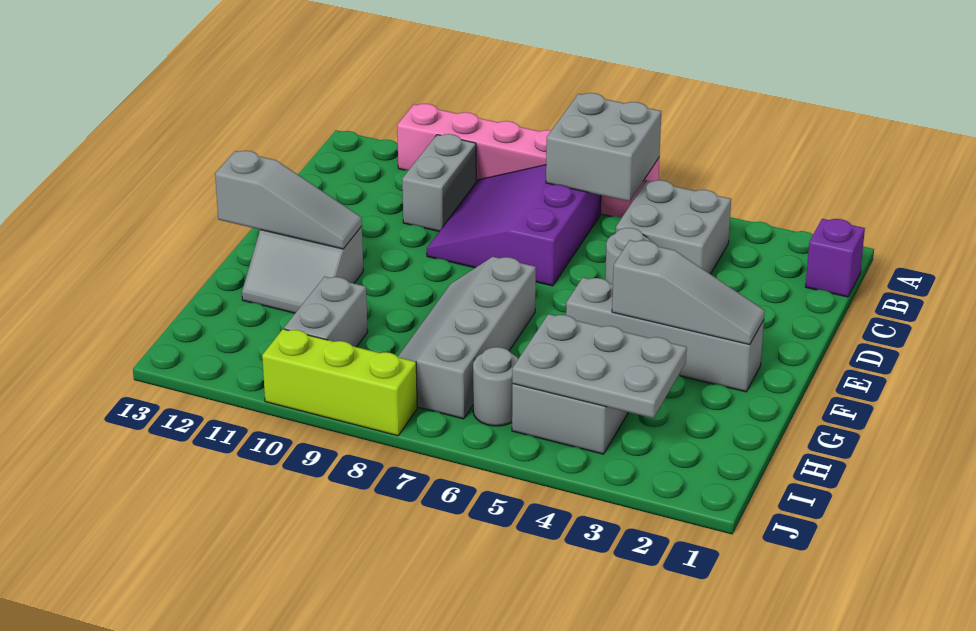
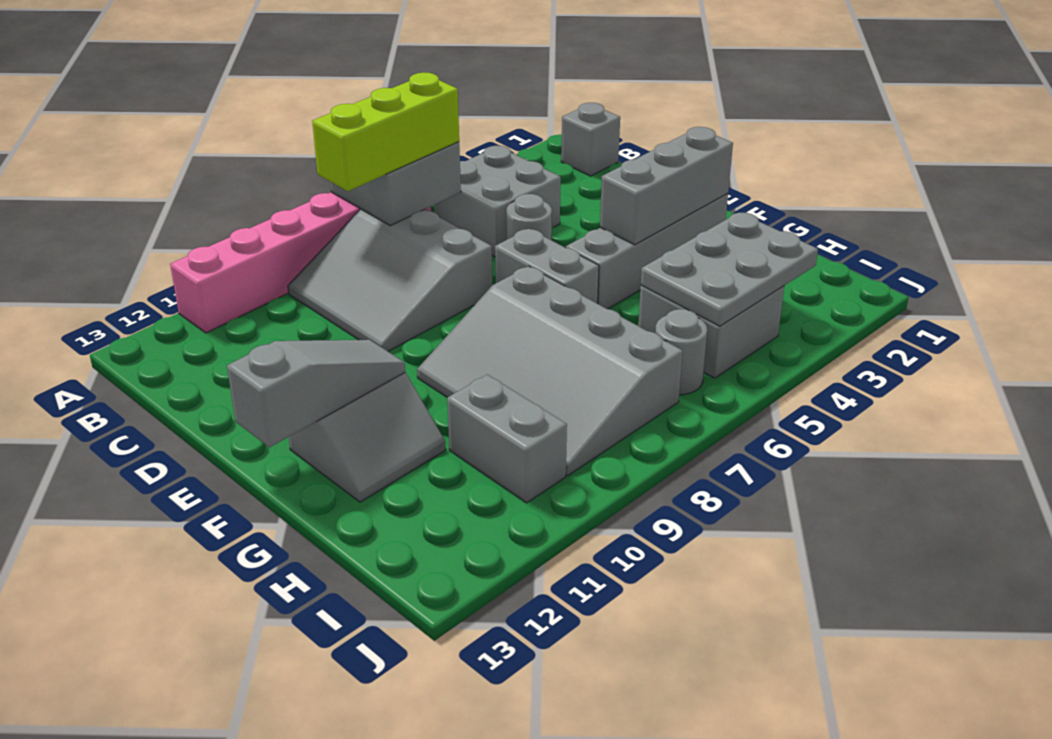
purple brick B1 level 1 -> grey brick B1 level 1
purple slope B7:D9 level 1 top 7 -> grey slope B7:D9 level 1 top 7
grey brick B10:C10 level 1 -> grey brick E6:F6 level 1
grey slope F2:F4 level 2 top 4 -> grey brick F2:F4 level 2
grey slope F7:I8 level 1 top 7 -> grey slope F7:I9 level 1 top 7
lime brick J8:J10 level 1 -> lime brick B6:B8 level 3

